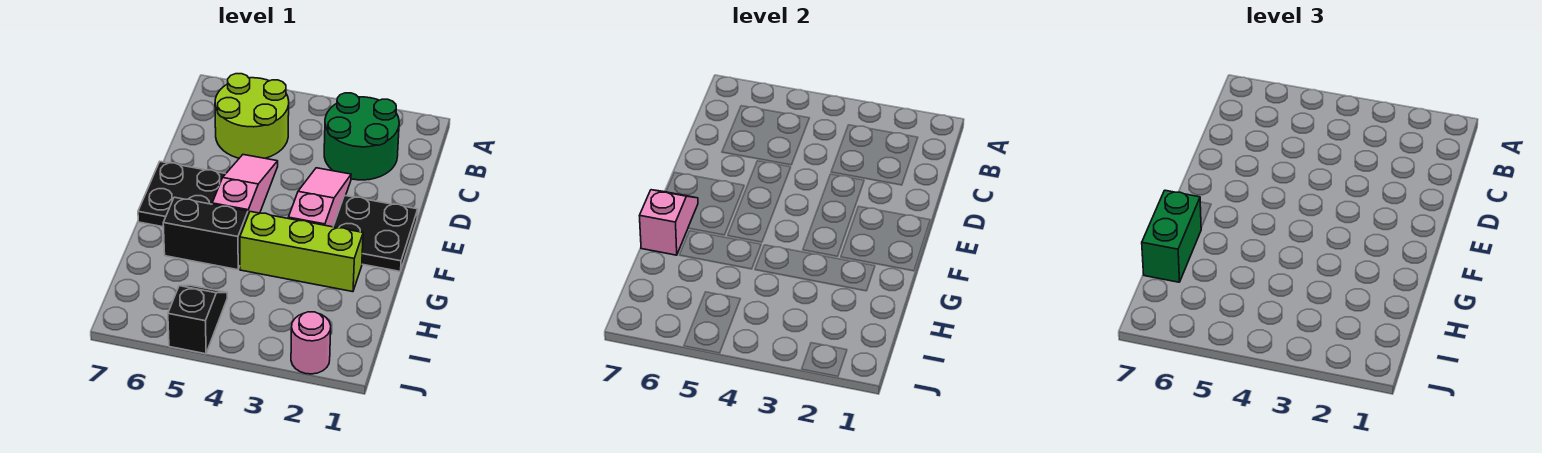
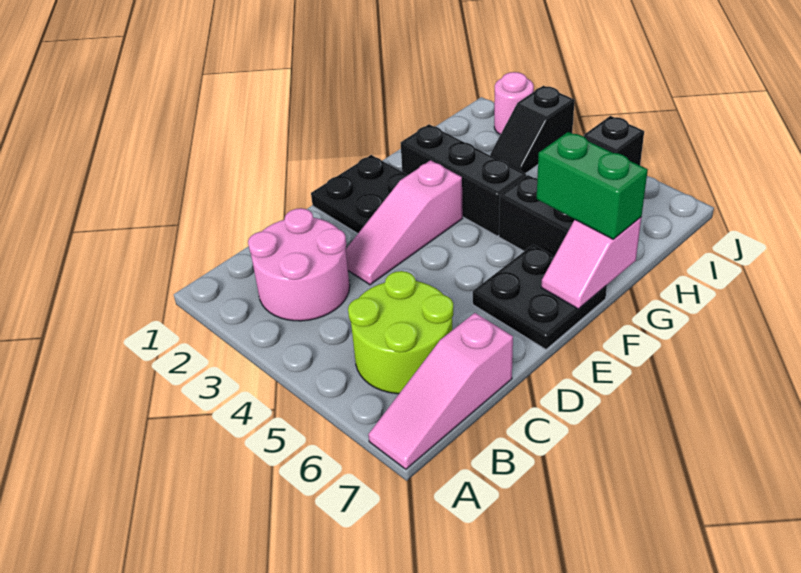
green round brick B2:C3 level 1 -> pink round brick B2:C3 level 1
pink slope D5:F5 level 1 top F -> pink slope A7:C7 level 1 top C
lime brick G2:G4 level 1 -> black brick G2:G4 level 1
green brick G7:H7 level 3 -> green brick G6:G7 level 3
none -> black slope I3:J3 level 1 top J

